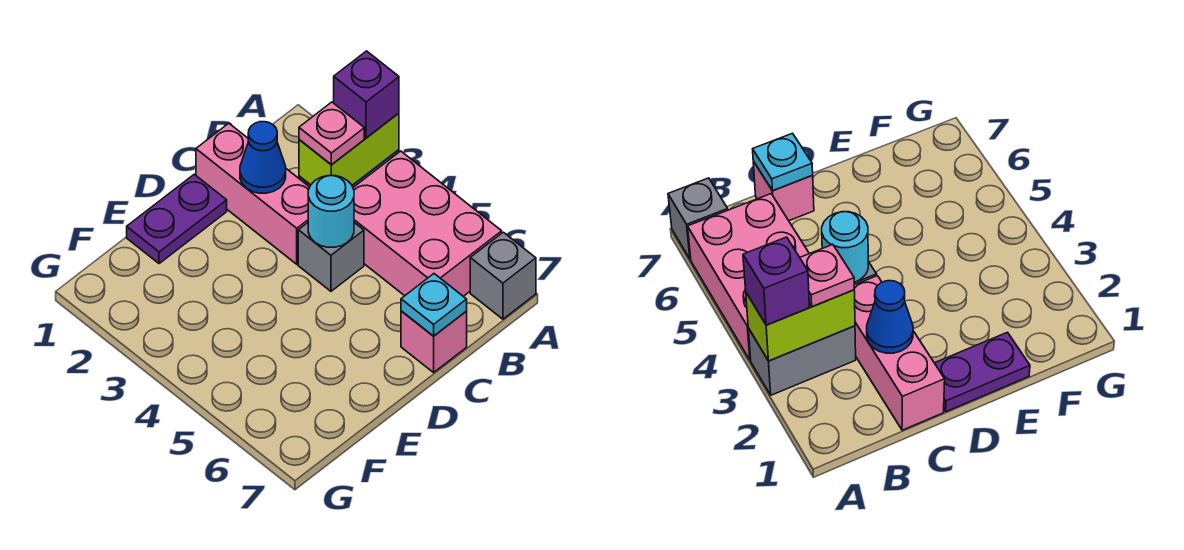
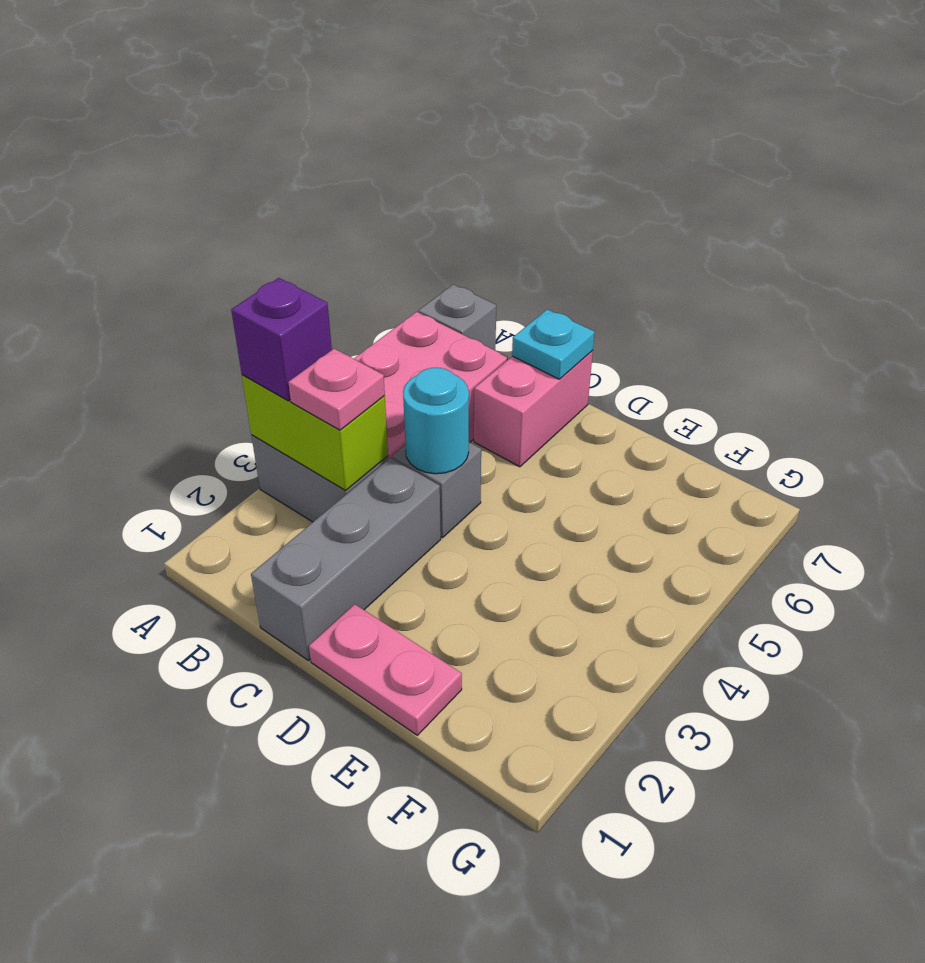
pink brick C1:C3 level 1 -> grey brick C1:C3 level 1
blue cone C2 level 2 -> none
pink brick C7 level 1 -> pink brick C6:C7 level 1
purple plate D1:E1 level 1 -> pink plate D1:E1 level 1

